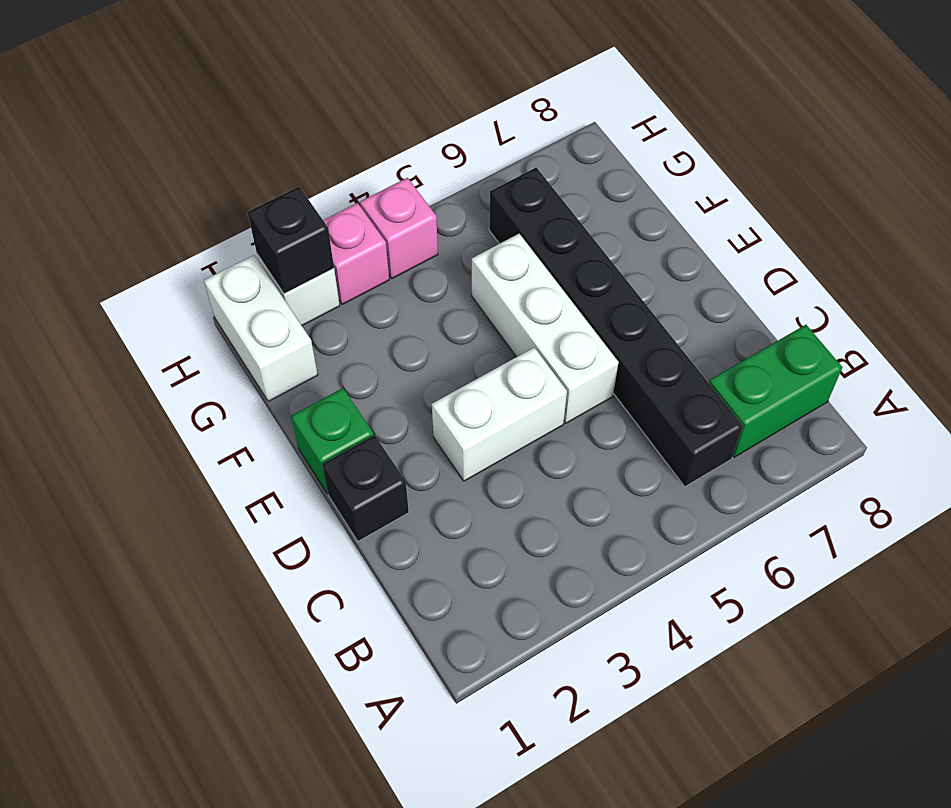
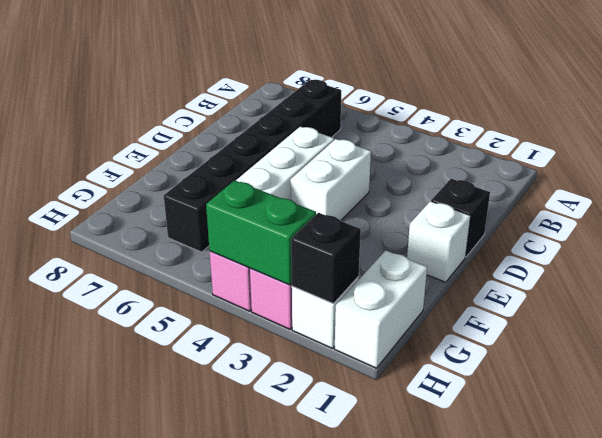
green brick B7:B8 level 1 -> green brick H3:H4 level 2
white brick D3:D4 level 1 -> white brick D4:E4 level 1
green brick E1 level 1 -> white brick E1 level 1

